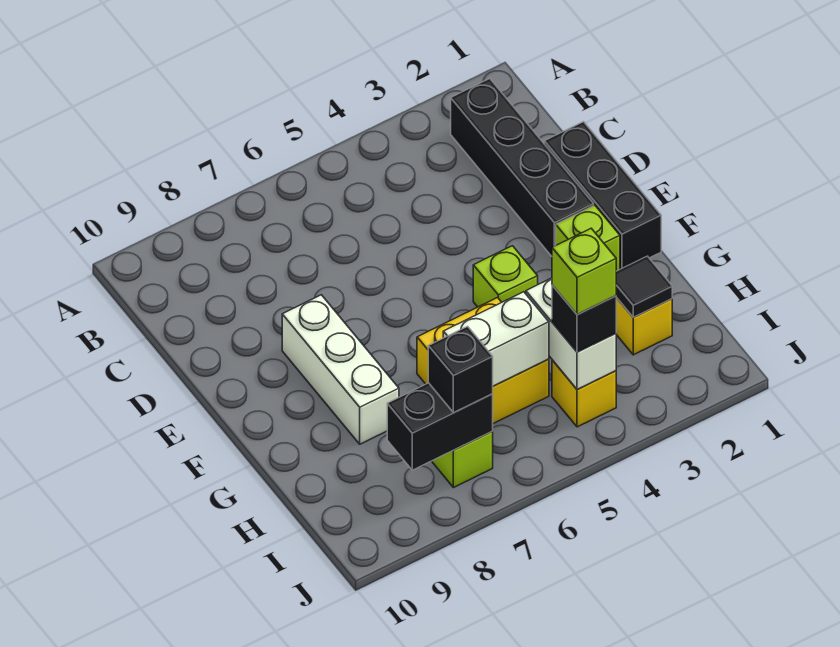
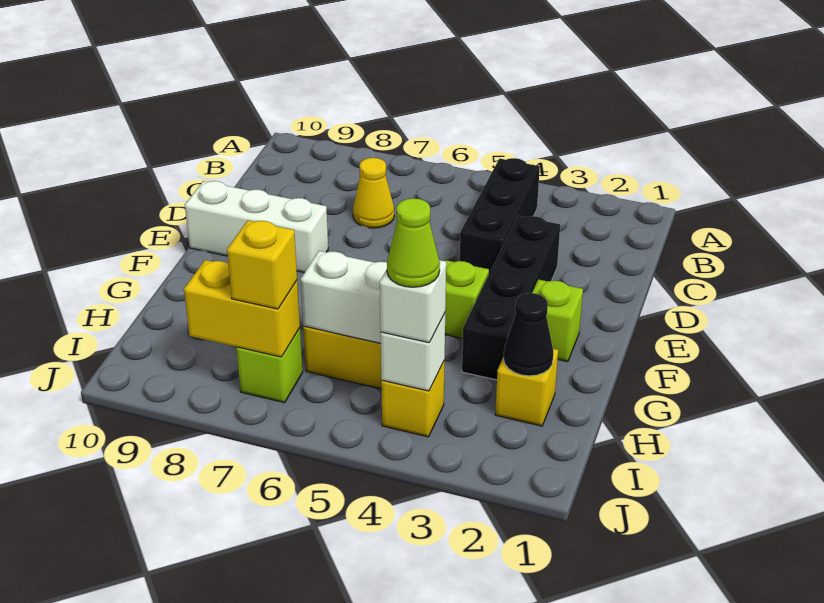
black brick B2:E2 level 1 -> black brick D3:G3 level 1
none -> yellow cone C7 level 1
black brick D1:F1 level 1 -> black brick B4:D4 level 1
white brick E8:G8 level 1 -> white brick E8:E10 level 1
black tile H2 level 2 -> black cone H2 level 2
white brick H4:I4 level 2 -> white brick I4 level 2
black brick I4 level 3 -> white brick I4 level 3
lime brick I4 level 4 -> lime cone I4 level 4
black brick I7:I8 level 2 -> yellow brick I7:I8 level 2
black brick I7 level 3 -> yellow brick I7 level 3

